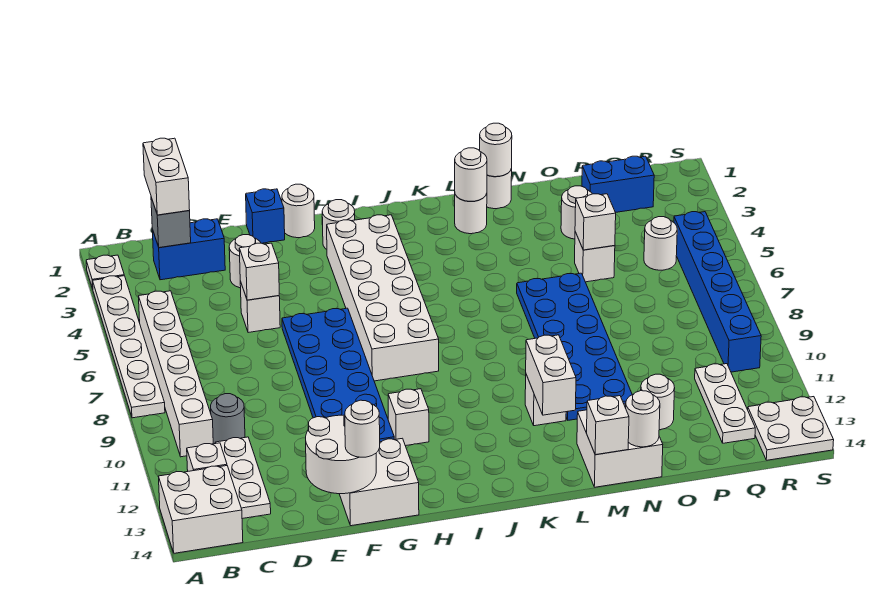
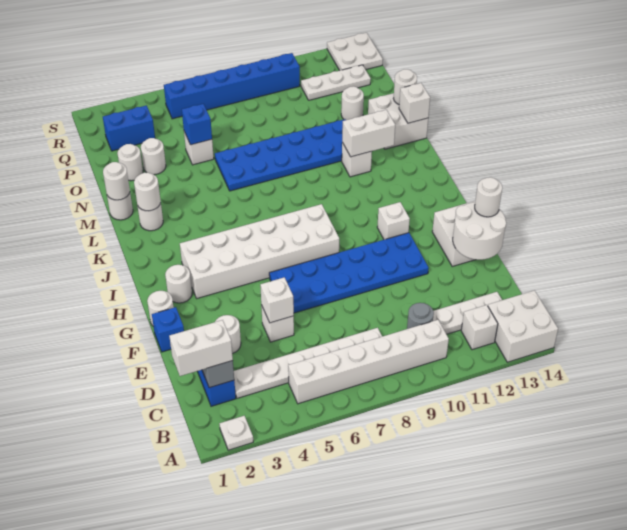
white plate A3:A8 level 1 -> white plate C3:C8 level 1
white brick O5 level 2 -> blue brick O5 level 2
blue brick P2:Q2 level 1 -> blue brick Q2:Q3 level 1
white round brick Q5 level 1 -> white round brick O2 level 1

